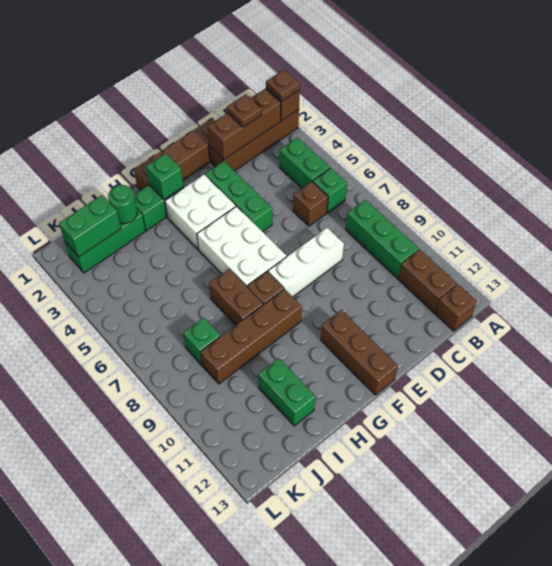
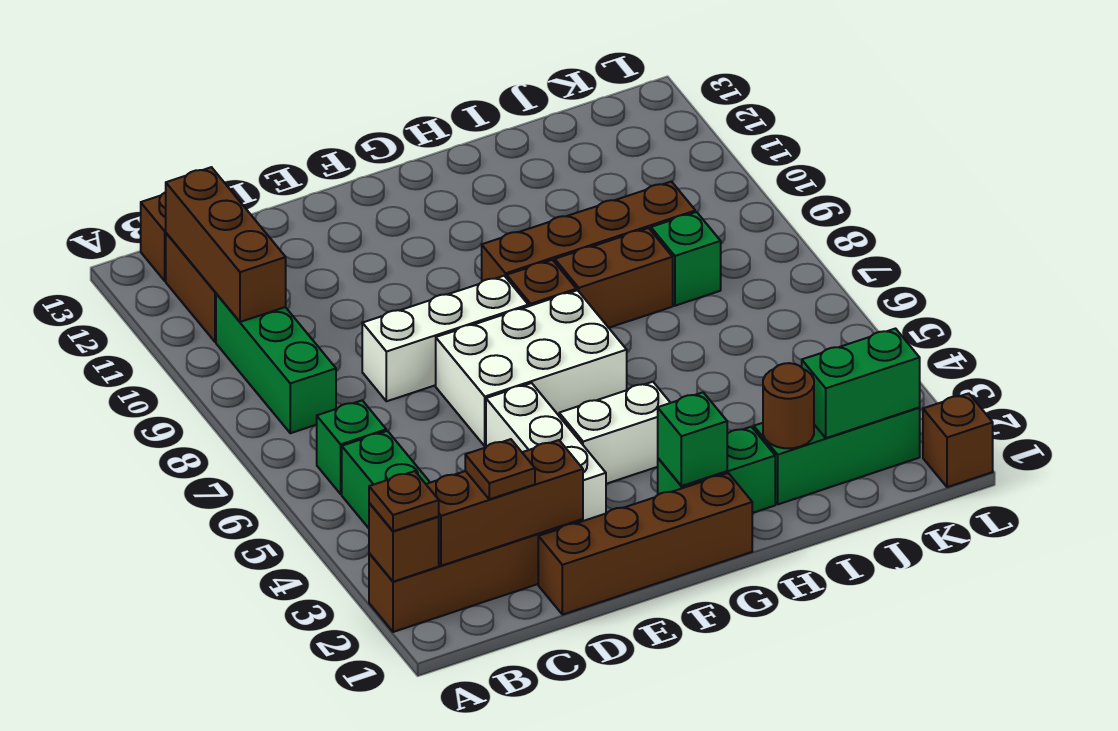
brown brick C6 level 1 -> brown brick L1 level 1
green brick E3:E5 level 1 -> white brick E3:E5 level 1
white brick F3:G4 level 1 -> white brick F4:G4 level 1
white brick F5:G7 level 1 -> white brick E6:G7 level 1
brown brick F11:F13 level 1 -> brown brick B10:B12 level 2
brown brick H7:H8 level 1 -> brown brick H8:I8 level 1
green round brick I2 level 2 -> brown round brick I2 level 2
green brick I11:I12 level 1 -> none

